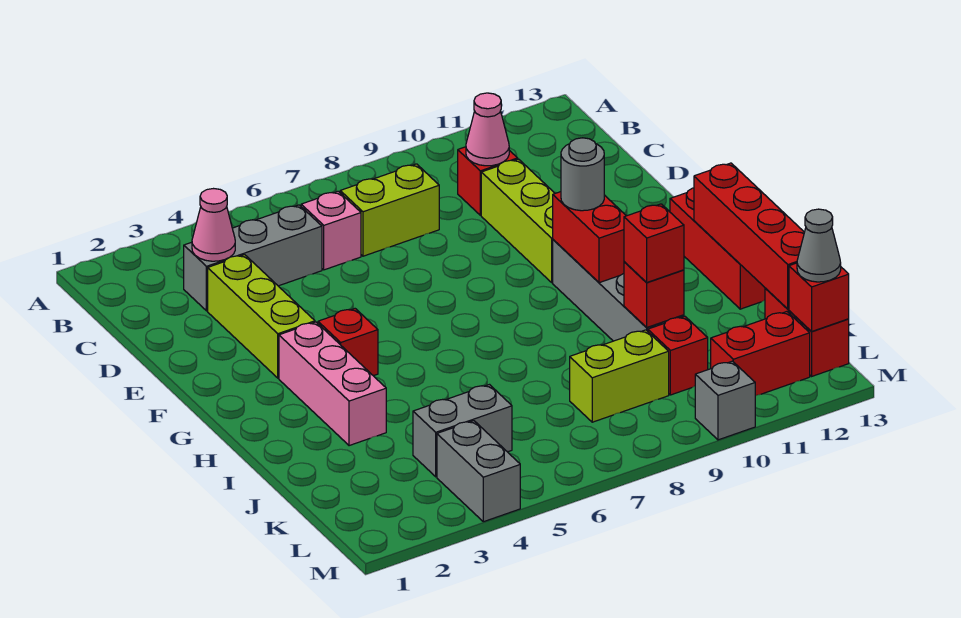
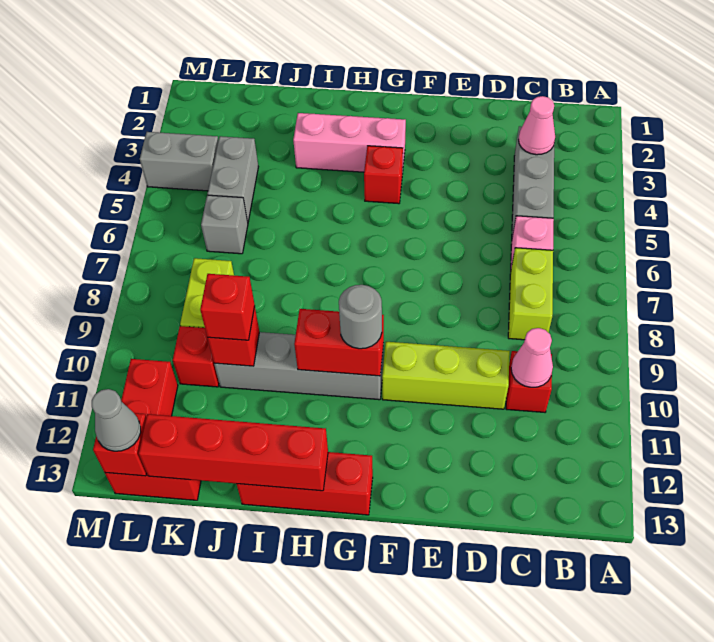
lime brick D3:F3 level 1 -> none
grey brick M10 level 1 -> grey brick K6 level 1

